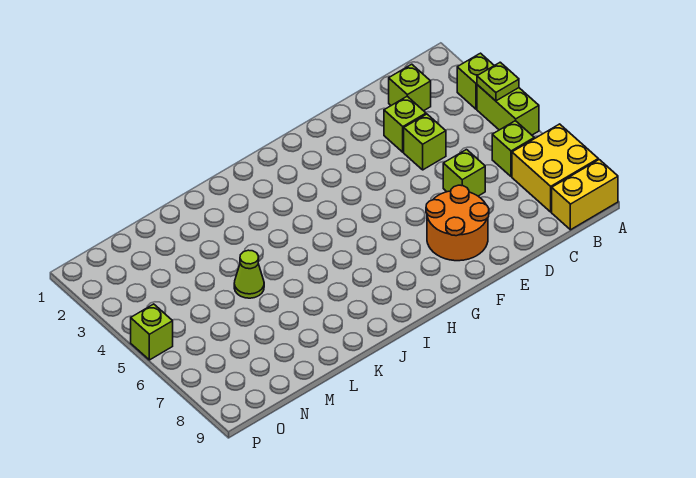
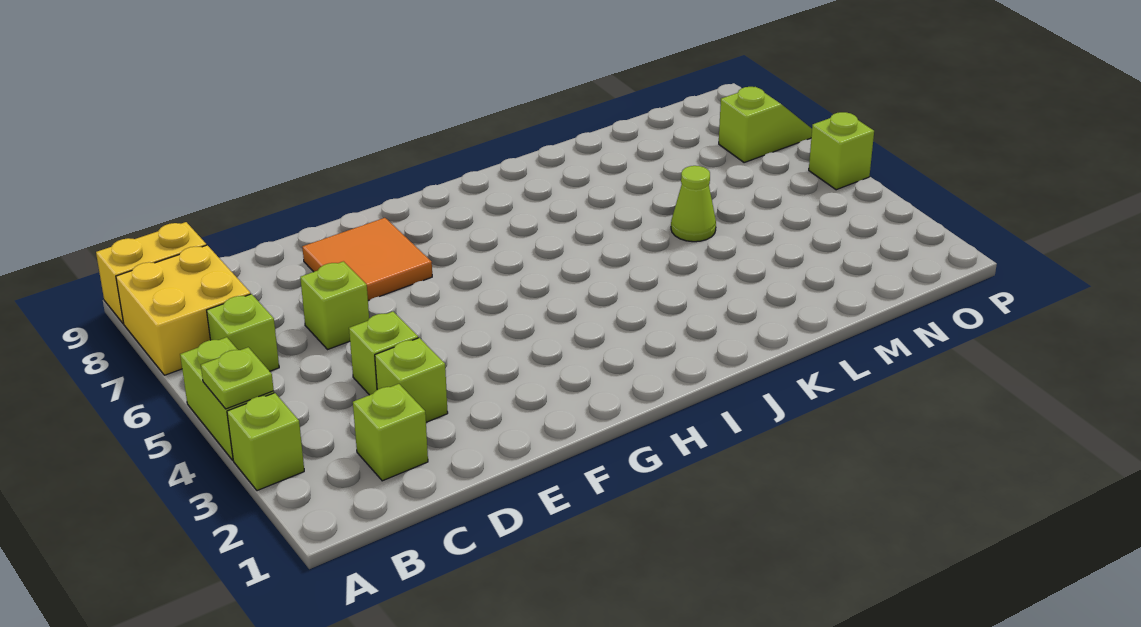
orange round brick E7:F8 level 1 -> orange tile E7:F8 level 1
none -> lime slope O7:P7 level 1 top O

